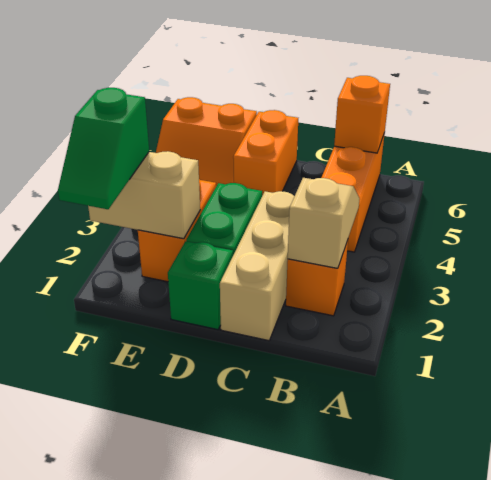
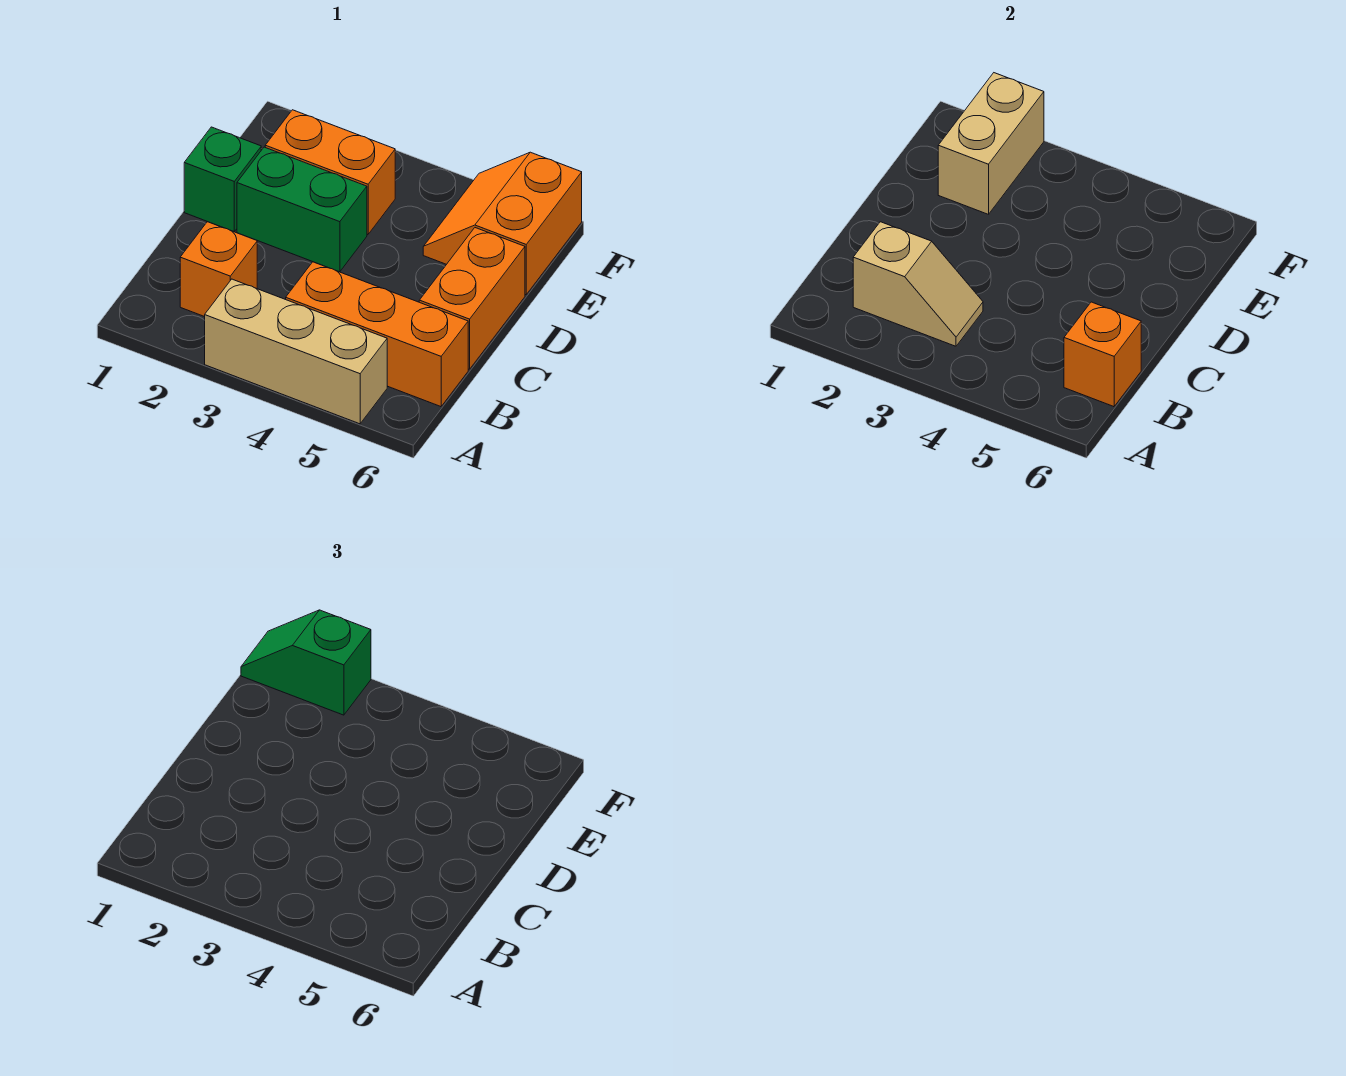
tan brick C1:C3 level 1 -> tan brick A3:A5 level 1
orange brick D5:D6 level 1 -> orange brick C6:D6 level 1

